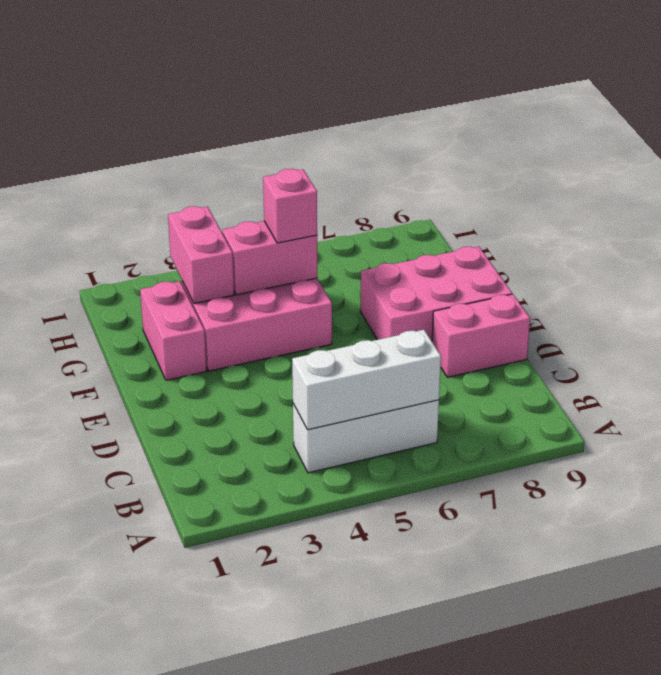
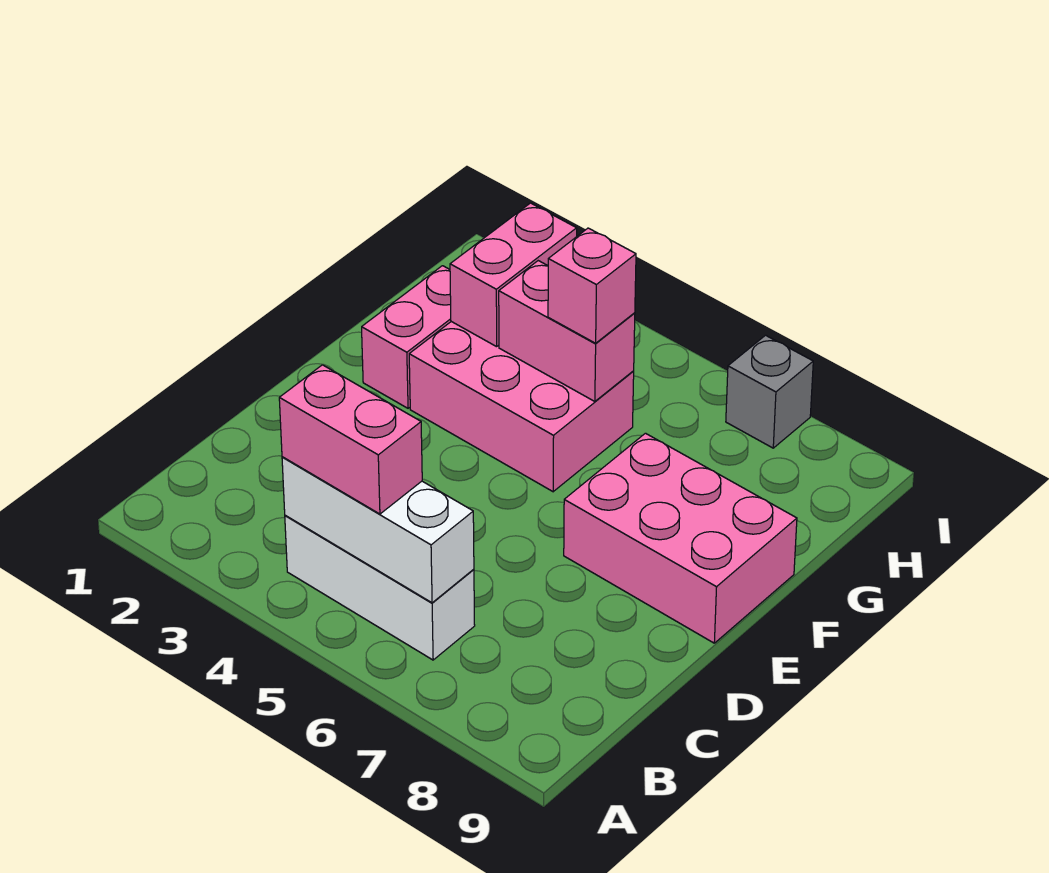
pink brick D8:D9 level 1 -> pink brick B4:B5 level 3
none -> grey brick I7 level 1

